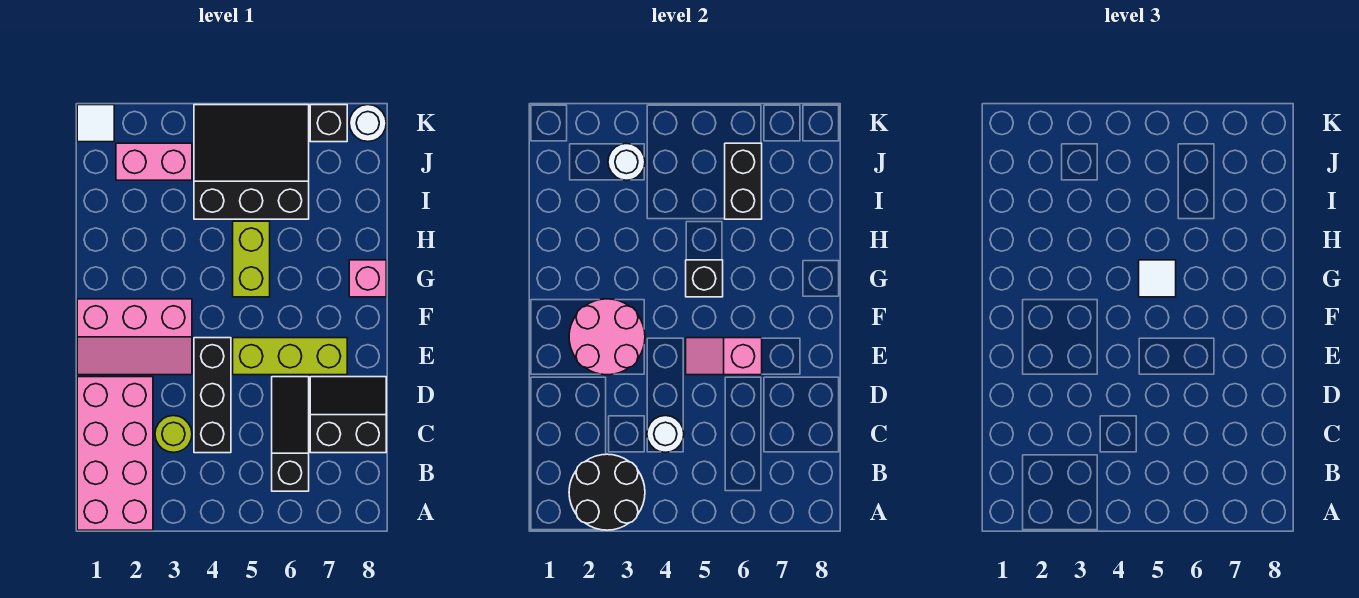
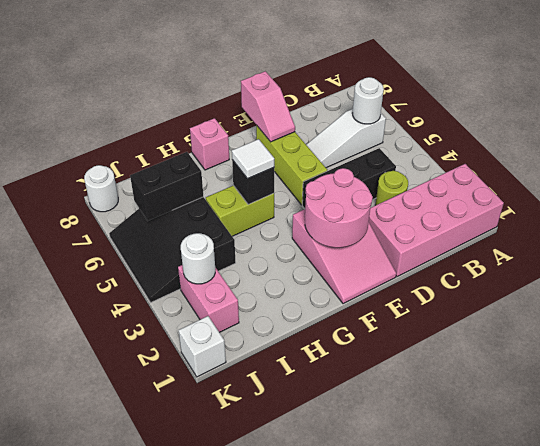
black round brick A2:B3 level 2 -> none
black slope B6:D6 level 1 top B -> white slope B6:D6 level 1 top B
white round brick C4 level 2 -> white round brick B6 level 2
black slope C7:D8 level 1 top C -> none
pink slope E1:F3 level 1 top F -> pink slope E1:F3 level 1 top 3
pink slope E5:E6 level 2 top 6 -> pink slope E7:E8 level 2 top 8
white tile K1 level 1 -> white brick K1 level 1
black brick K7 level 1 -> none

